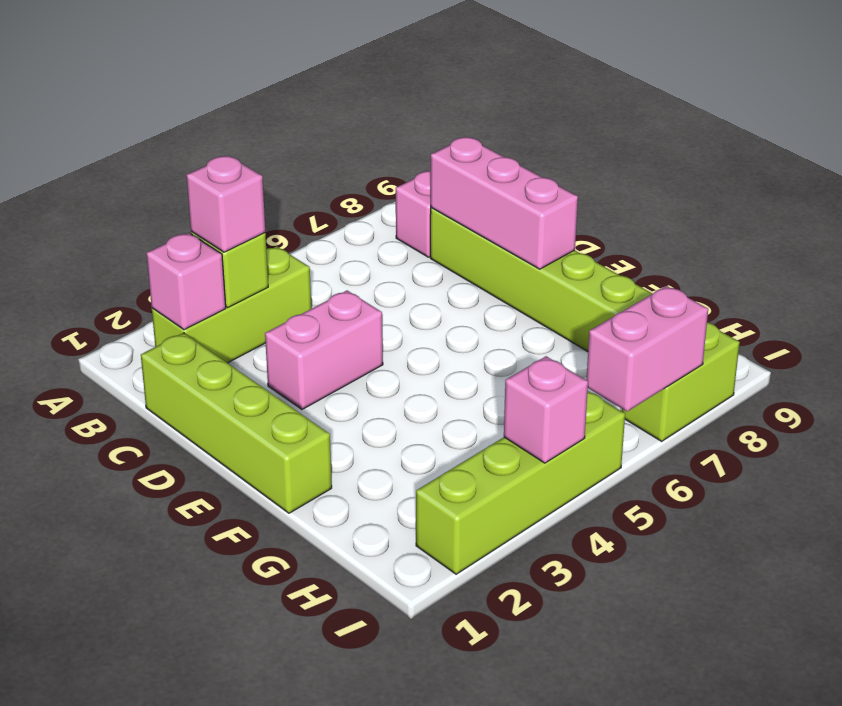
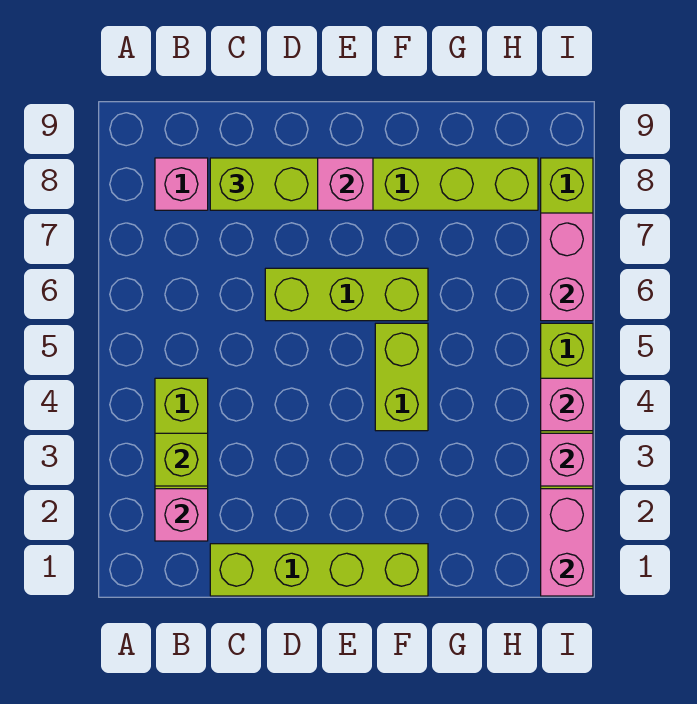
pink brick B3 level 3 -> pink brick I3 level 2
none -> lime brick C8:D8 level 3
pink brick D3:D4 level 1 -> pink brick I1:I2 level 2
none -> lime brick D6:F6 level 1
none -> lime brick F4:F5 level 1

